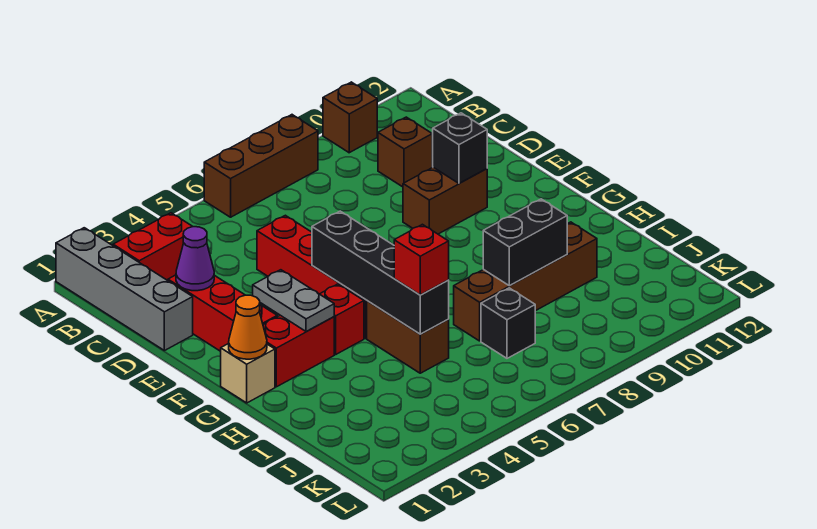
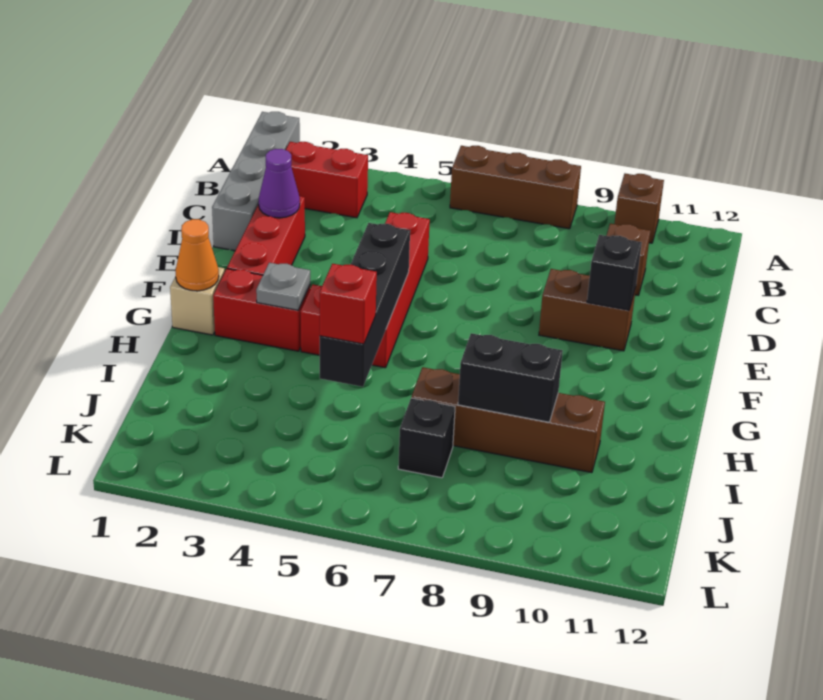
grey plate F3:G3 level 2 -> grey plate G3 level 2
brown brick H5:I5 level 1 -> none

